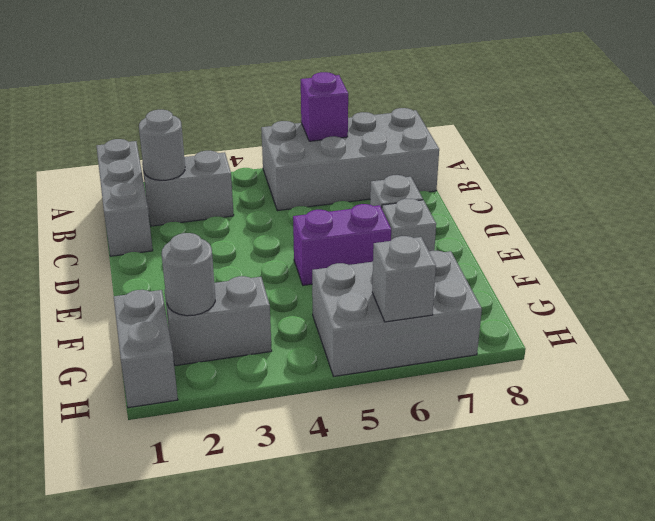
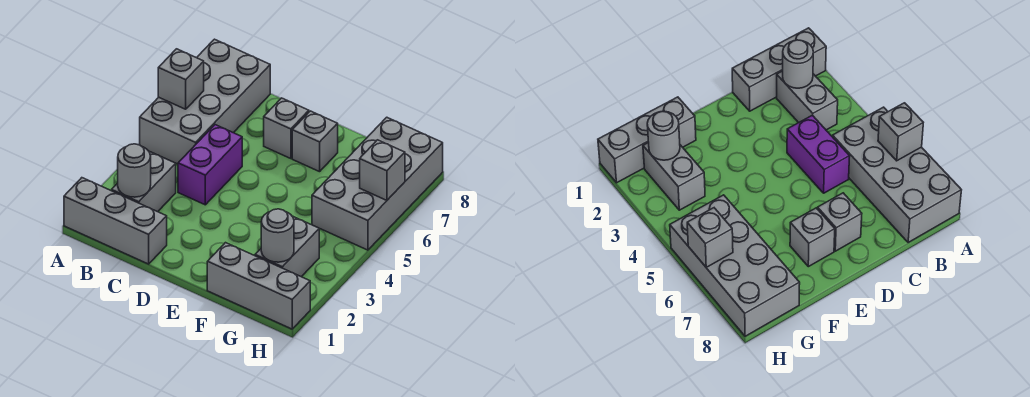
purple brick A6 level 2 -> grey brick A6 level 2
purple brick E5:E6 level 1 -> purple brick C4:C5 level 1
grey brick G1:H1 level 1 -> grey brick F1:H1 level 1
grey brick G5:H7 level 1 -> grey brick G5:H8 level 1

